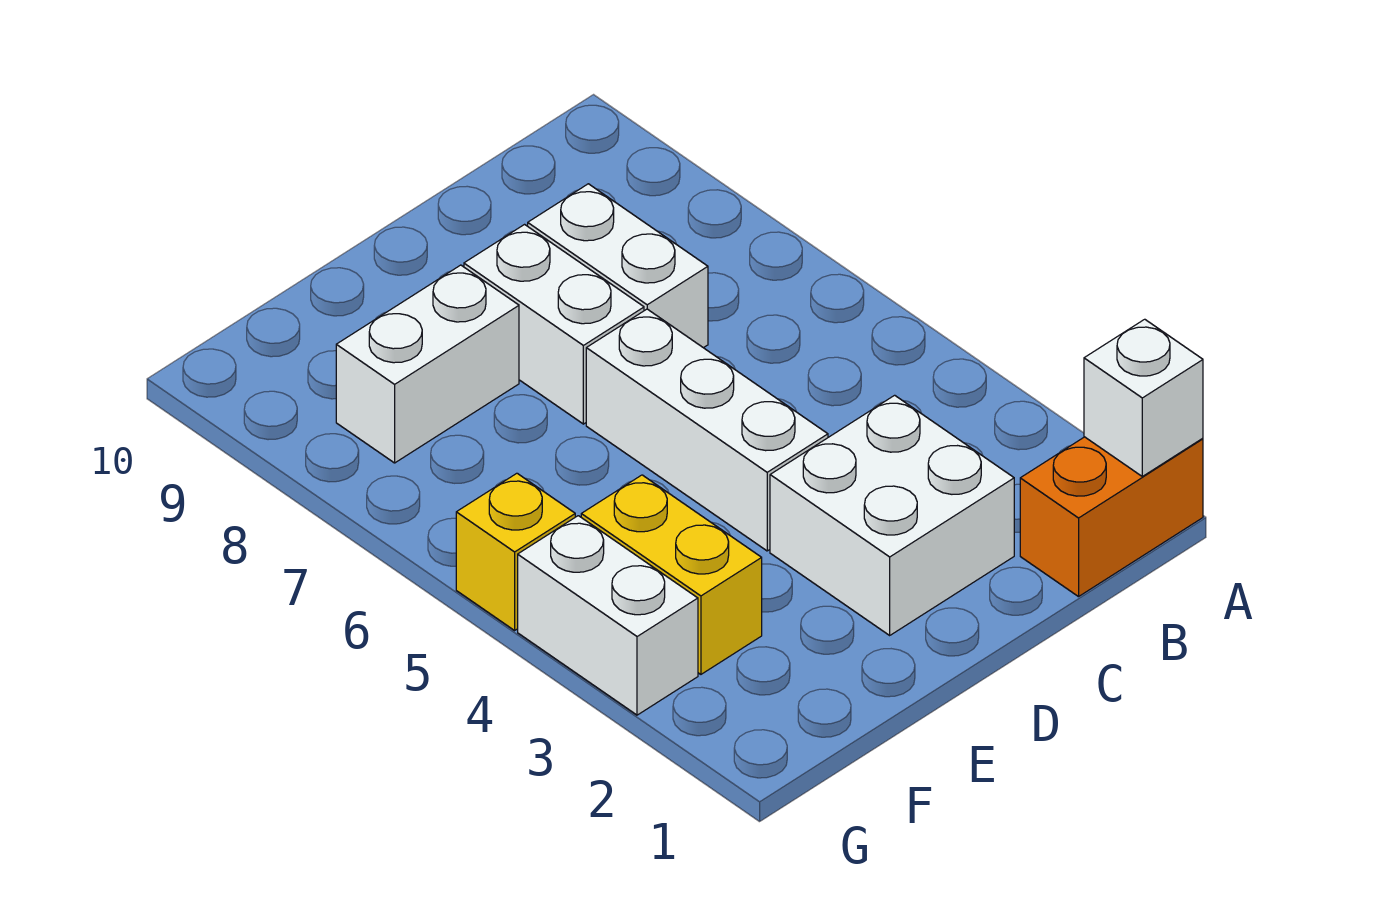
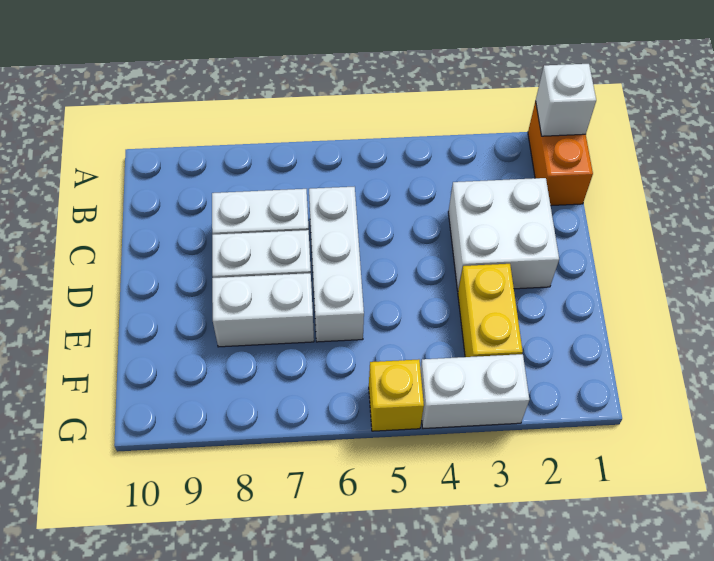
white brick D4:D6 level 1 -> white brick C6:E6 level 1
white brick E8:F8 level 1 -> white brick E7:E8 level 1
yellow brick F3:F4 level 1 -> yellow brick E3:F3 level 1

